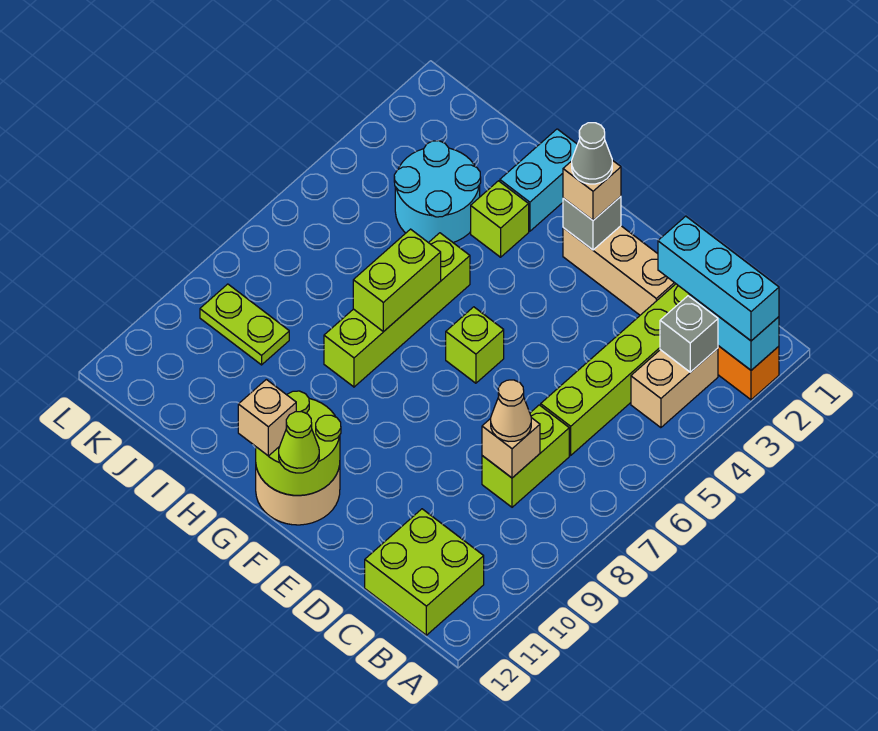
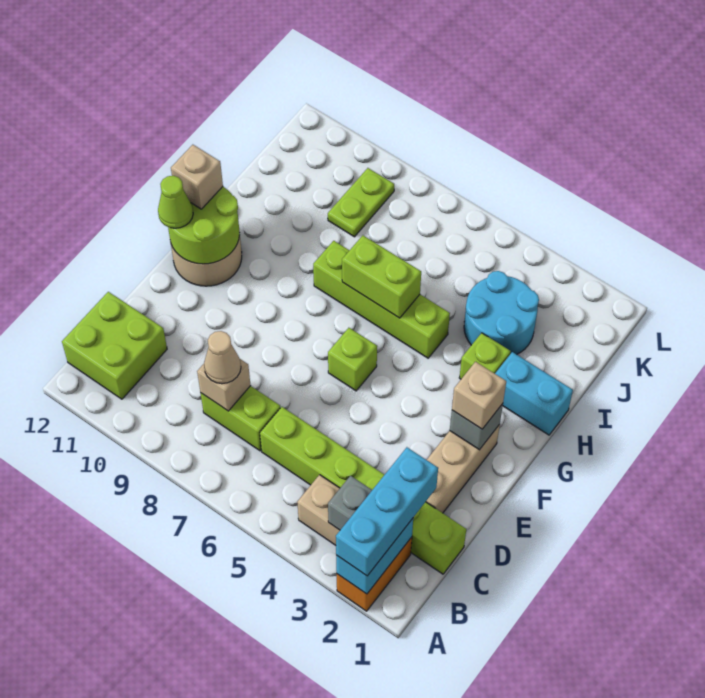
grey cone F2 level 4 -> none

